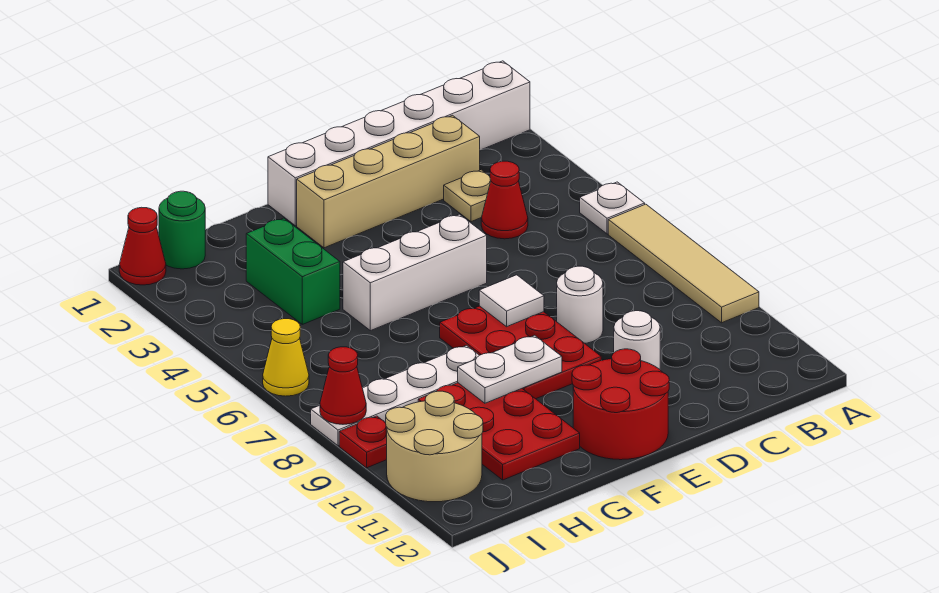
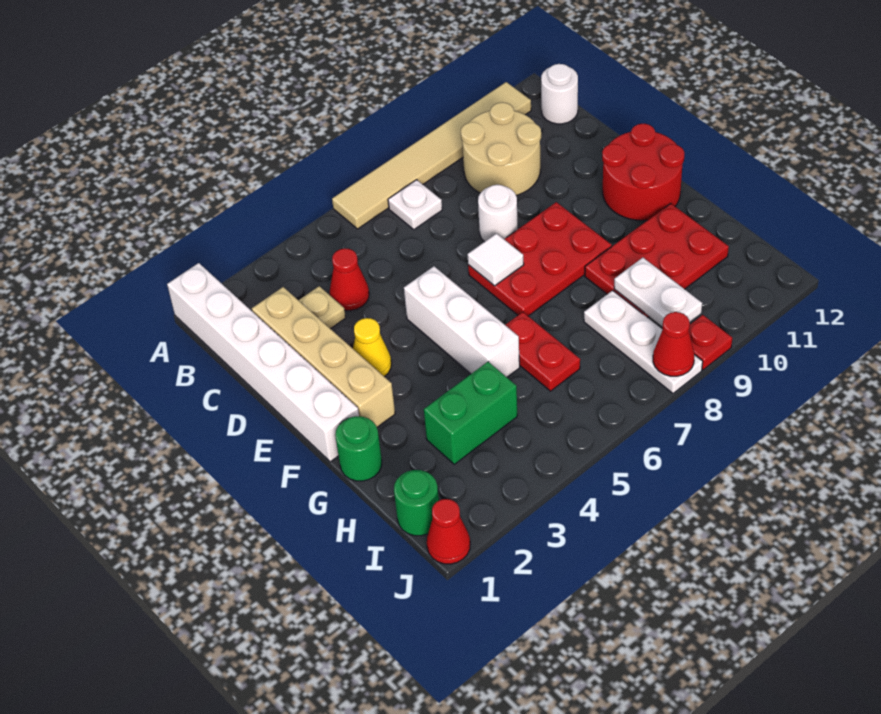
white plate A5 level 1 -> white plate B7 level 1
tan tile A6:A9 level 1 -> tan tile A6:A11 level 1
white round brick D10 level 1 -> white round brick B12 level 1
white plate F9:G9 level 2 -> white plate H9:I9 level 2
none -> green round brick G1 level 1
none -> red plate G6:H6 level 1
white plate G8:J8 level 1 -> white plate H8:J8 level 1
tan round brick I10:J11 level 1 -> tan round brick B9:C10 level 1
yellow cone J6 level 1 -> yellow cone E3 level 1

